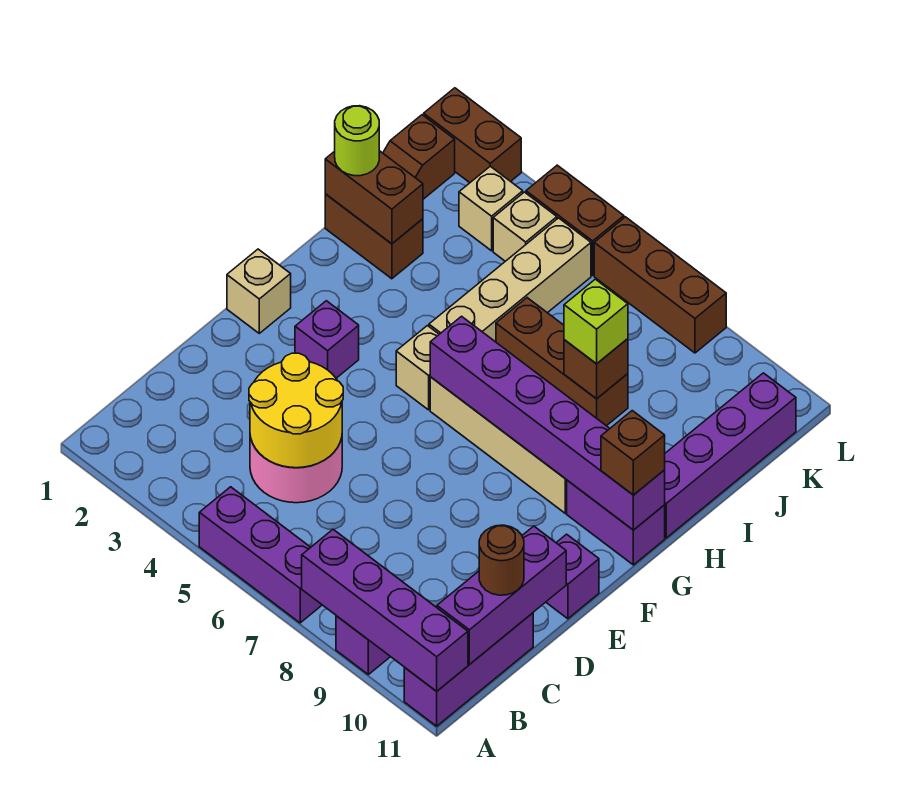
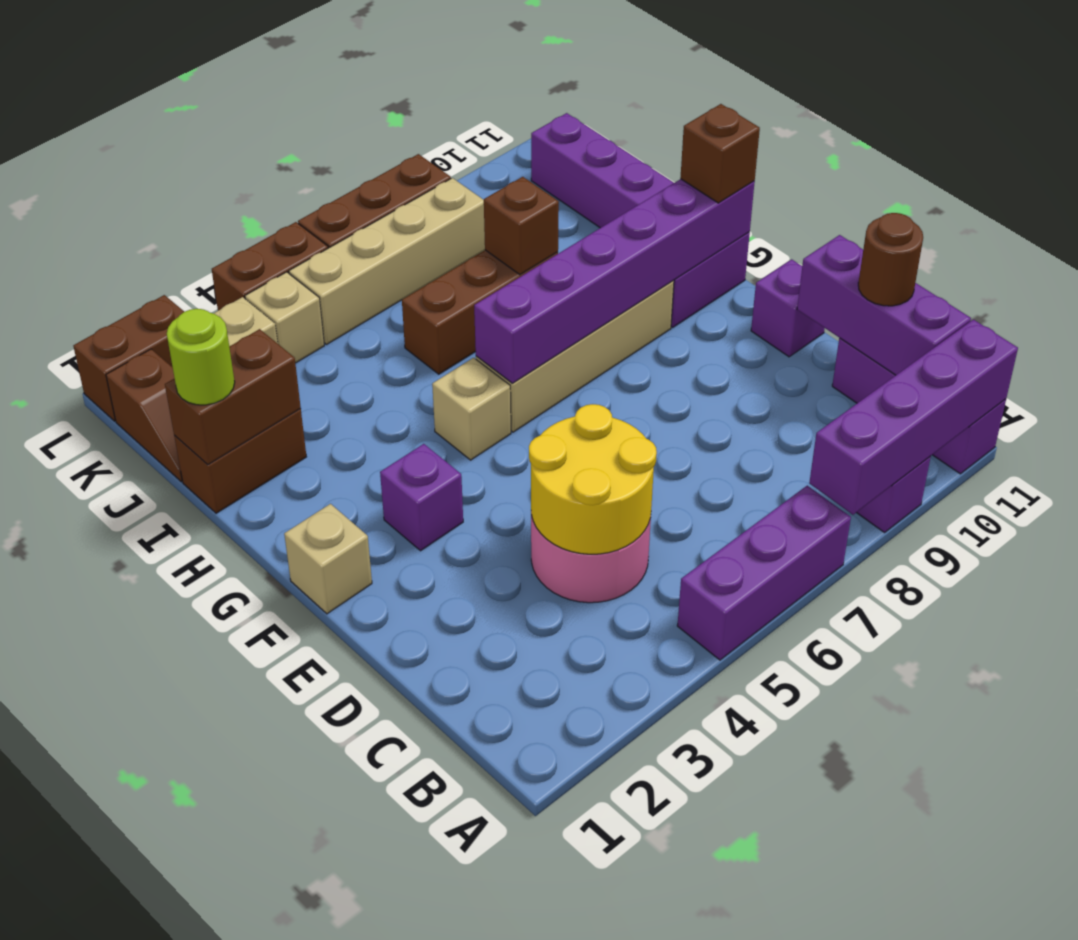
tan brick H5:K5 level 1 -> tan brick K5:K8 level 1
lime brick I8 level 3 -> none

